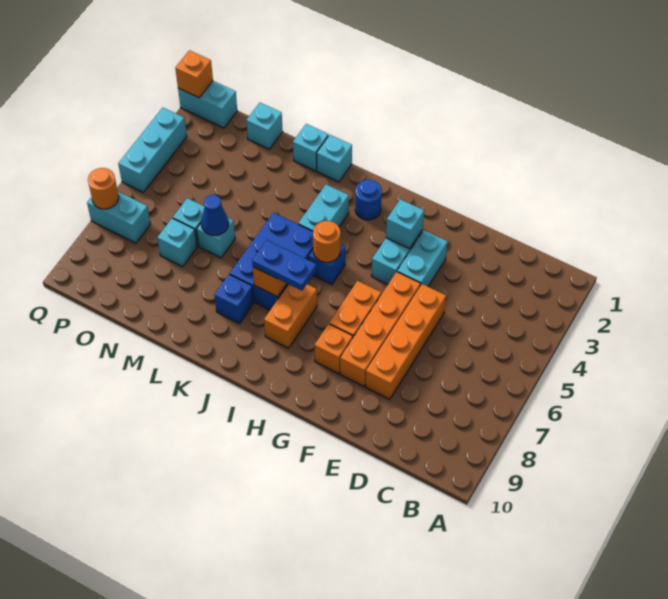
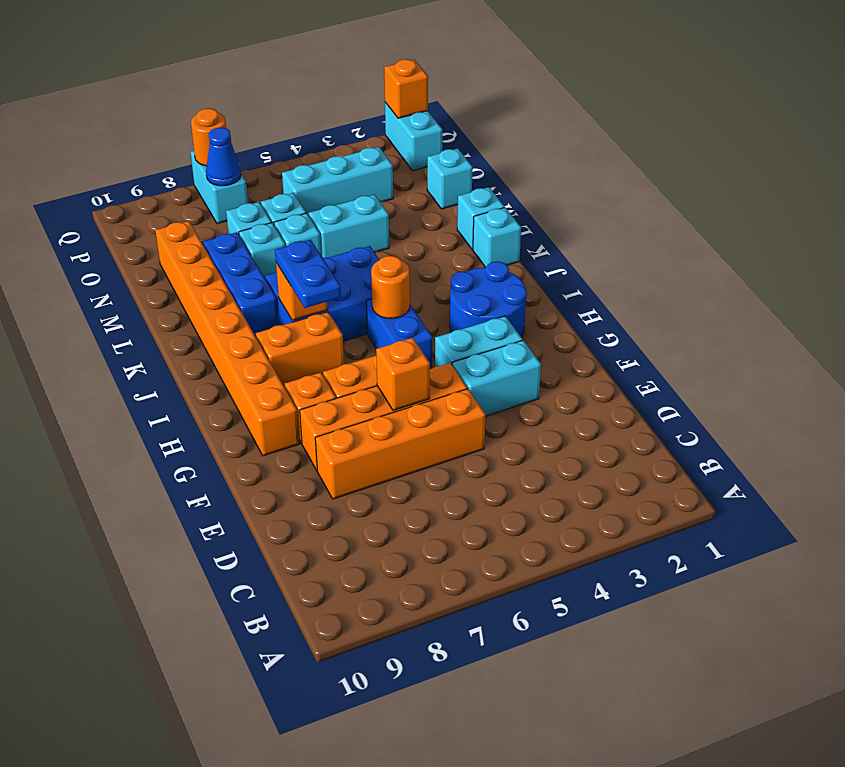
none -> orange brick F6 level 2
cyan brick G3 level 2 -> cyan brick M7 level 1
none -> orange brick G9:N9 level 1
blue round brick I2 level 1 -> blue round brick H2:I3 level 1
blue brick I5 level 1 -> blue brick H5:I5 level 1
cyan brick J3:J4 level 1 -> cyan brick M4:M5 level 1
blue brick K8 level 1 -> blue brick K8:M8 level 1
blue cone M6 level 2 -> blue cone P7 level 2
cyan brick Q3:Q5 level 1 -> cyan brick O3:O5 level 1

